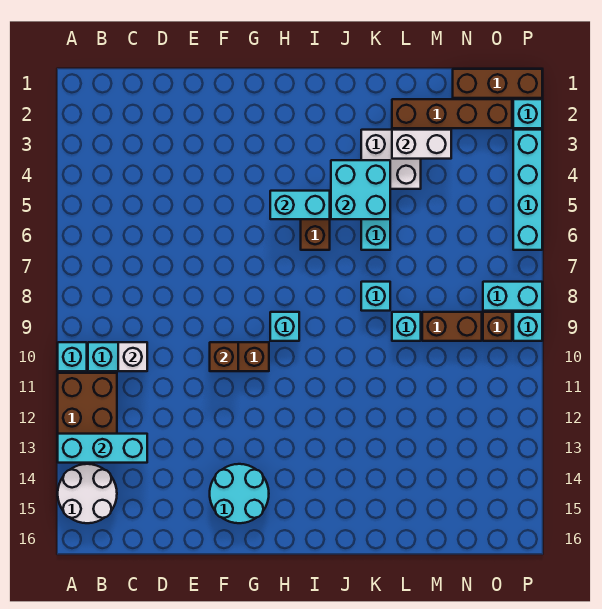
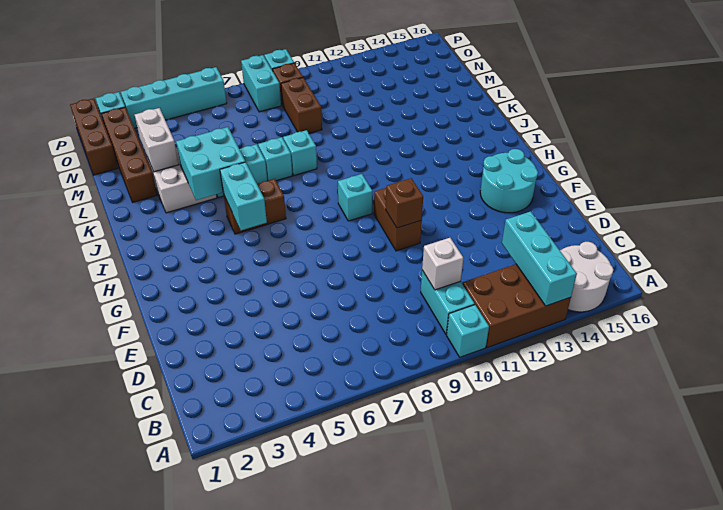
cyan brick L9 level 1 -> cyan brick K7 level 1

